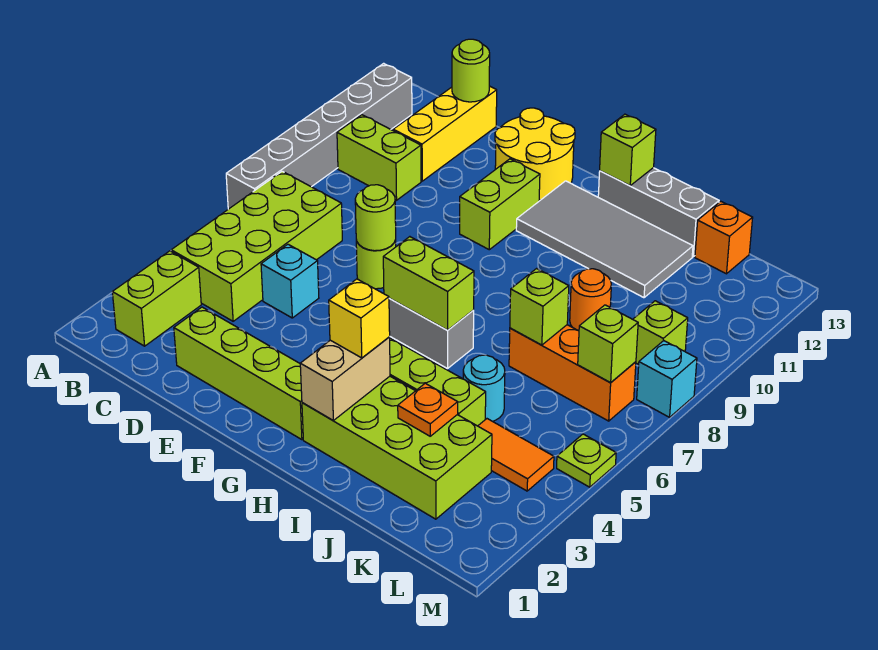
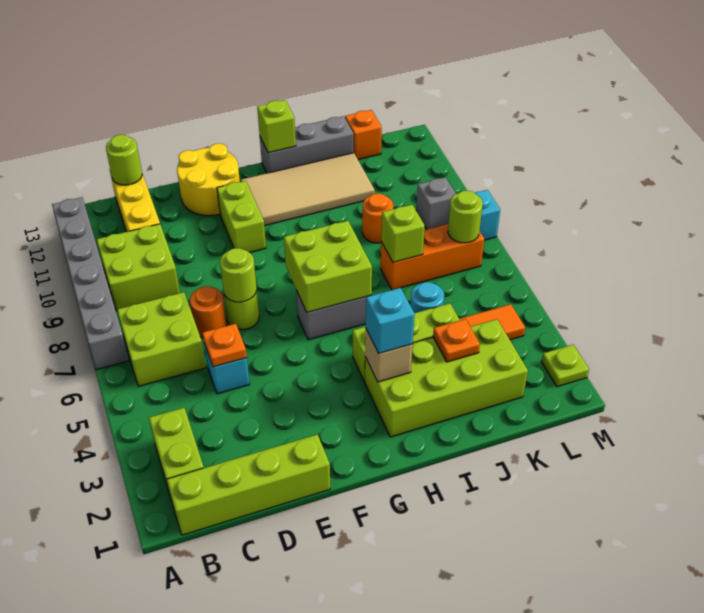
lime brick B4:C7 level 1 -> lime brick B6:C7 level 1
lime brick B10:C10 level 1 -> lime brick B9:C10 level 1
lime brick D2:G2 level 1 -> lime brick B1:E1 level 1
none -> orange plate D5 level 2
none -> orange round brick D7 level 1
lime brick G6:H6 level 2 -> lime brick G6:H7 level 2
grey tile G11:J12 level 1 -> tan tile G11:J12 level 1
tan brick H2:H3 level 2 -> tan brick H3 level 2
yellow brick H3 level 3 -> cyan brick H3 level 3
lime brick L7 level 2 -> lime round brick L7 level 2
lime brick L9 level 1 -> grey brick L9 level 1
lime plate M5 level 1 -> lime plate M2 level 1

